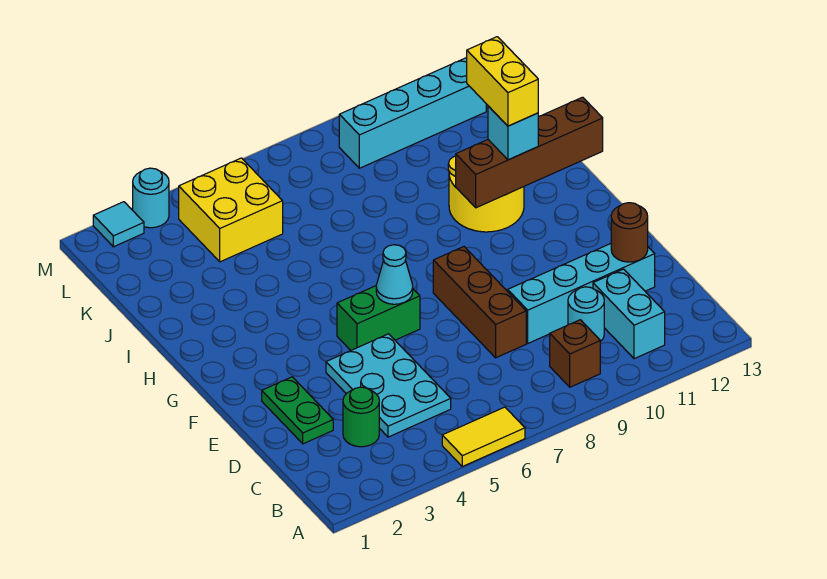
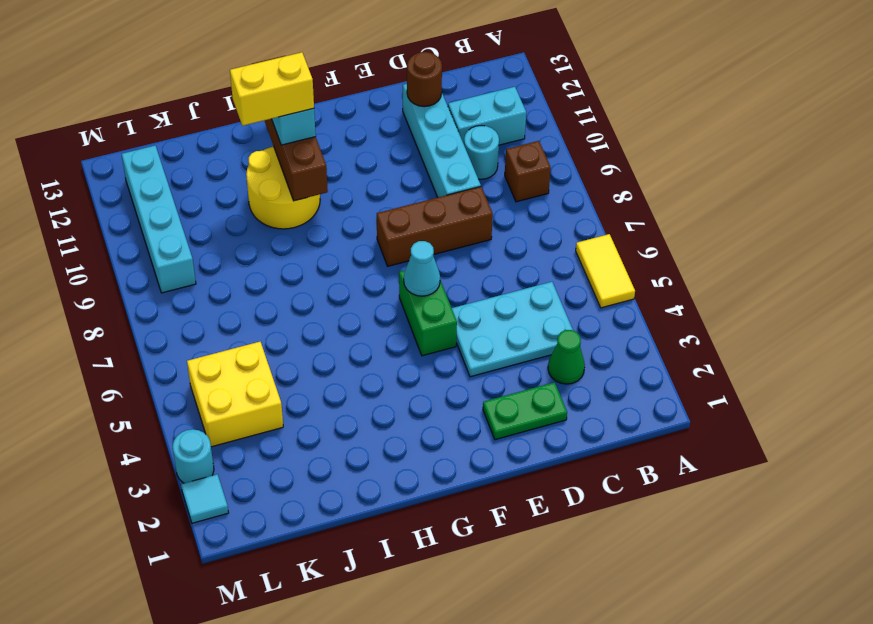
green round brick C3 level 1 -> green cone C3 level 1

